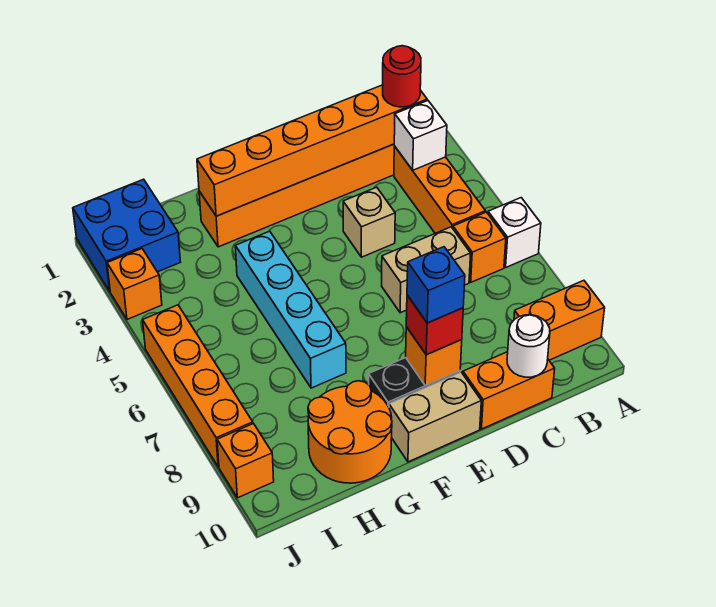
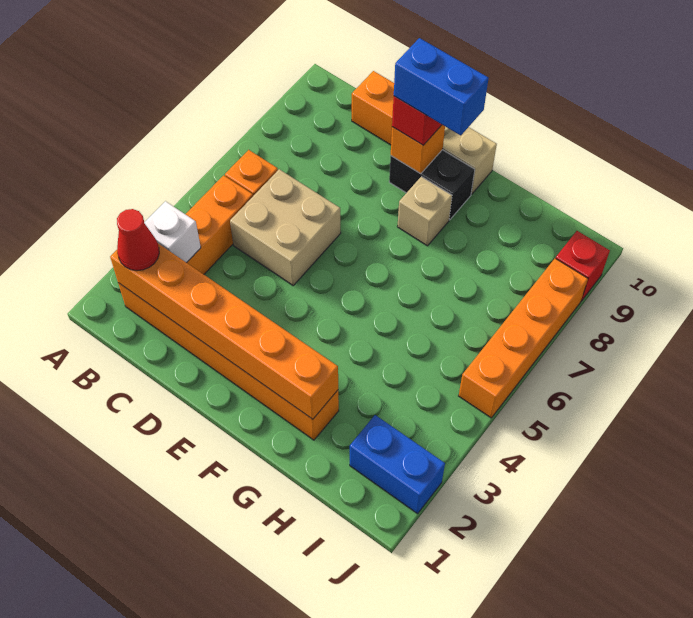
white brick A6 level 1 -> none
orange brick A9:B9 level 1 -> none
red round brick B2 level 3 -> red cone B2 level 3
tan brick C6:D6 level 1 -> tan brick C5:D6 level 1
white round brick C10 level 2 -> none
tan brick D4 level 1 -> tan brick F8 level 1
blue brick E9 level 4 -> blue brick E9:F9 level 4
cyan brick G4:G7 level 1 -> none
orange round brick G9:H10 level 1 -> none
blue brick I1:J2 level 1 -> blue brick I2:J2 level 1
orange brick J3 level 1 -> none
orange brick J9 level 1 -> red brick J9 level 1

